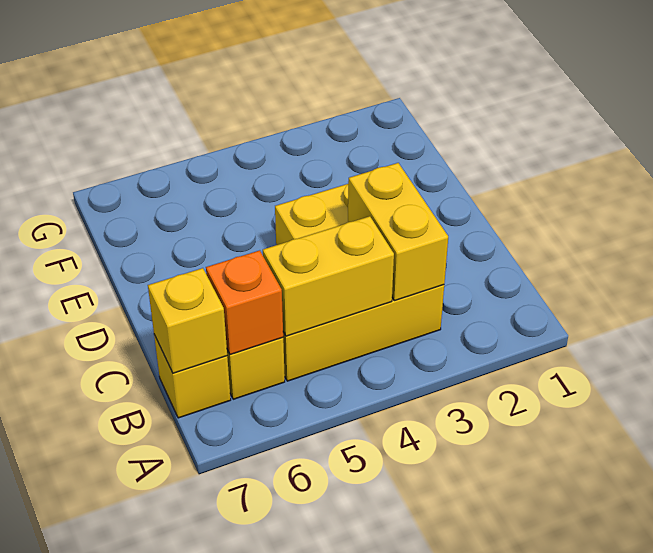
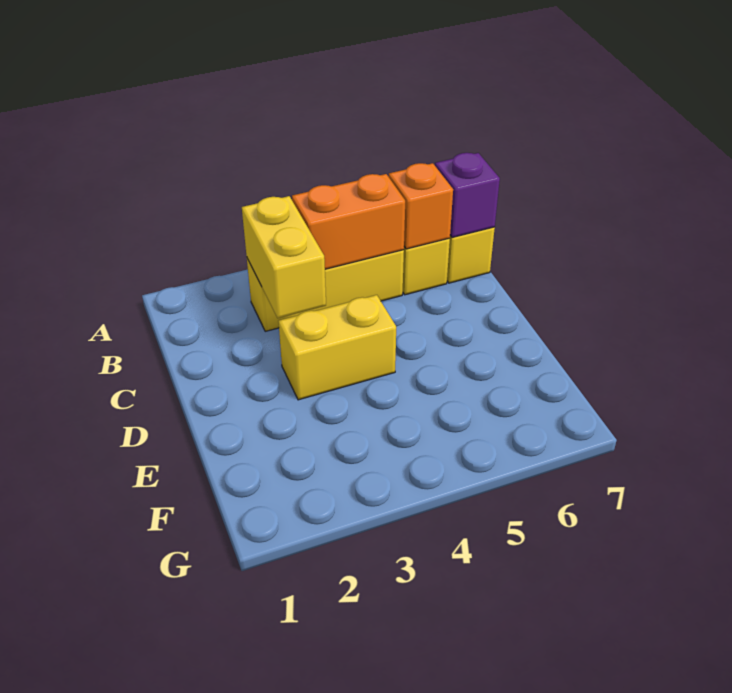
yellow brick B4:B5 level 2 -> orange brick B4:B5 level 2
yellow brick B7 level 2 -> purple brick B7 level 2

